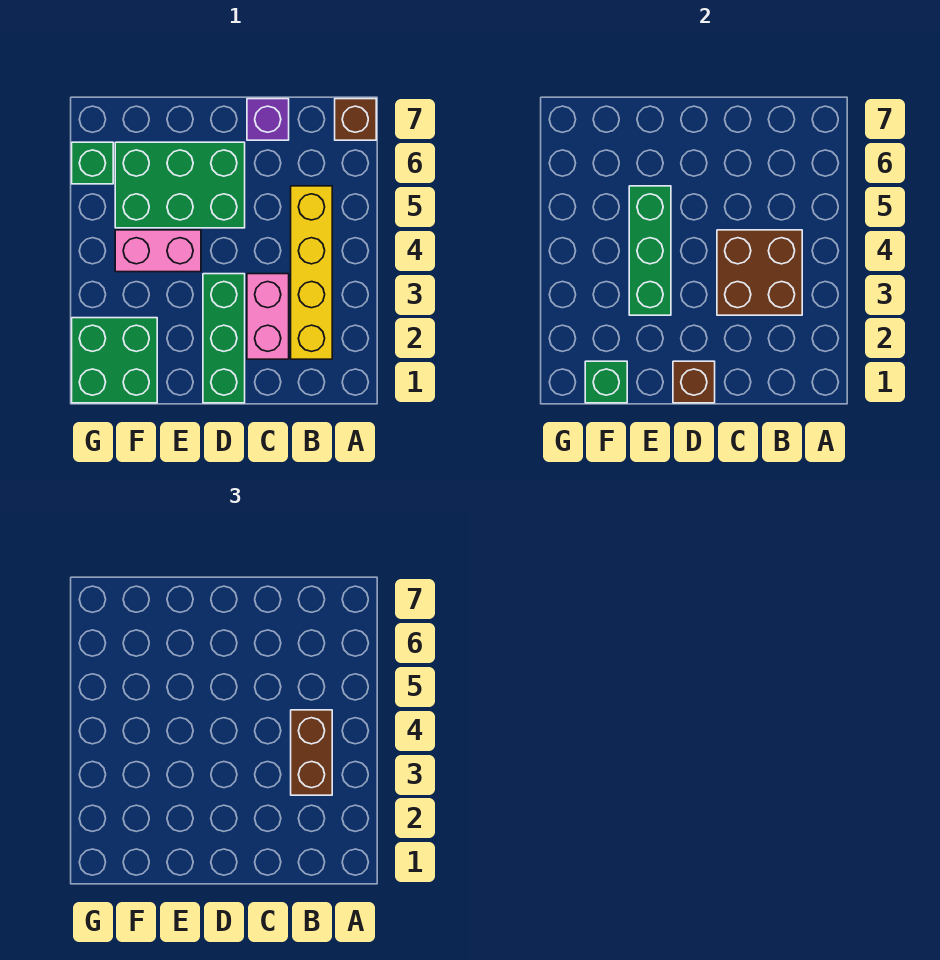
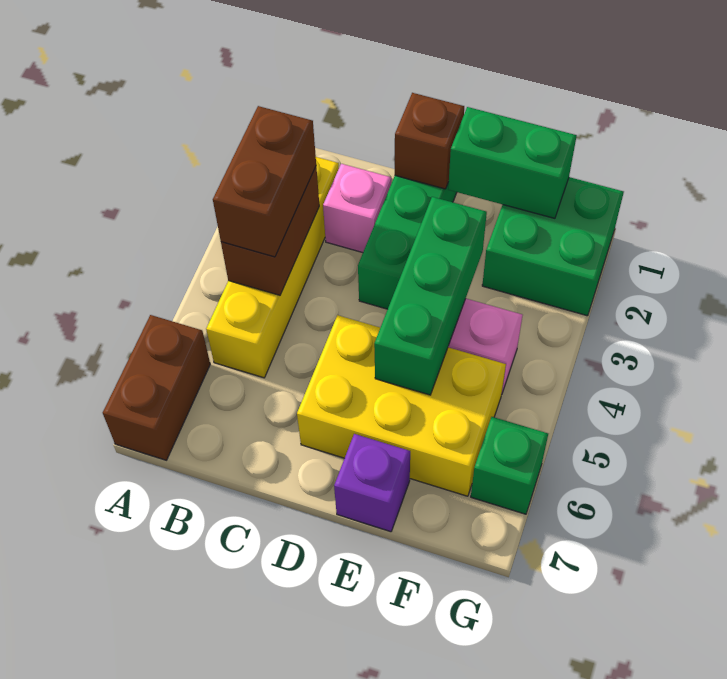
brown brick A7 level 1 -> brown brick A6:A7 level 1
brown brick B3:C4 level 2 -> brown brick B3:B4 level 2
pink brick C2:C3 level 1 -> pink brick C2 level 1
purple brick C7 level 1 -> purple brick E7 level 1
green brick D5:F6 level 1 -> yellow brick D5:F6 level 1
green brick F1 level 2 -> green brick E1:F1 level 2

